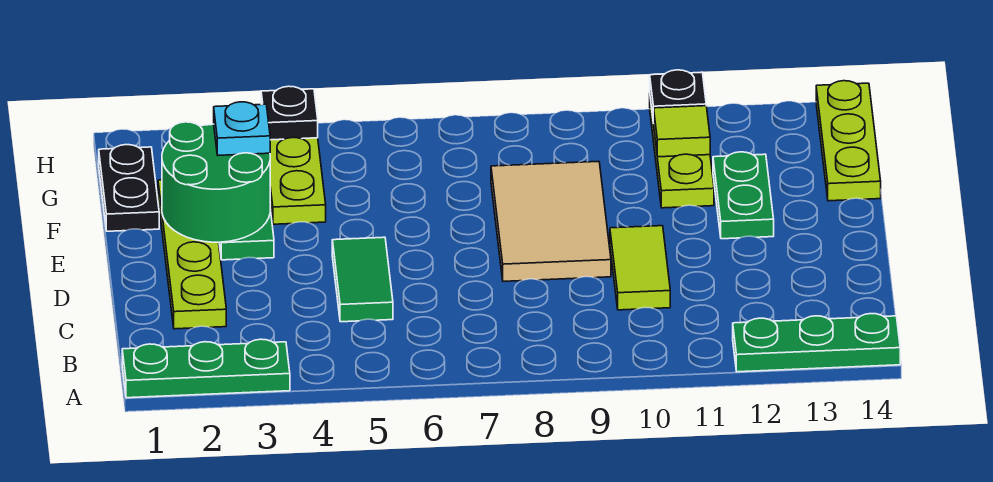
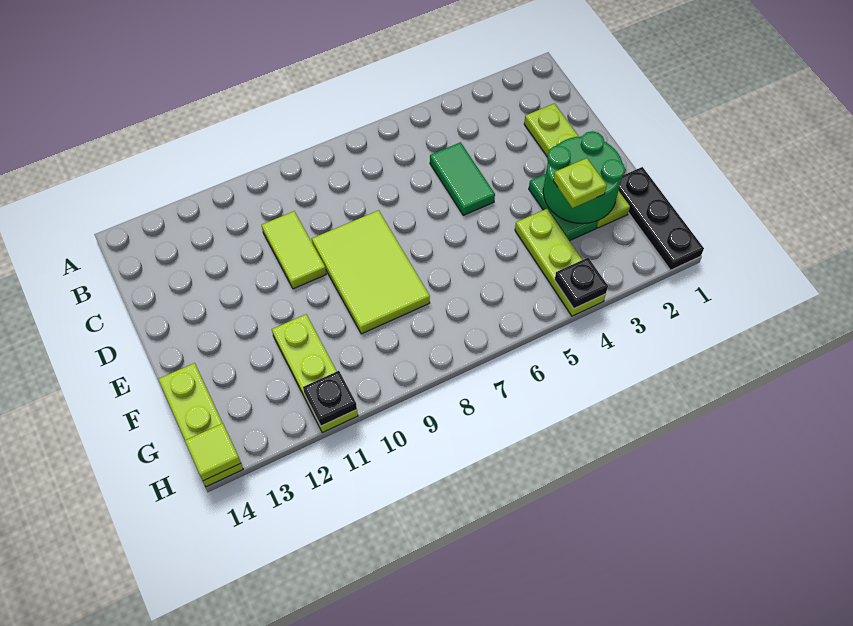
green plate A1:A3 level 1 -> none
green plate A12:A14 level 1 -> none
tan tile D8:F9 level 1 -> lime tile D8:F9 level 1
green plate E12:F12 level 1 -> none
black plate F1:G1 level 1 -> black plate F1:H1 level 1
cyan plate F3 level 3 -> lime plate F3 level 3
lime tile G11 level 2 -> lime tile H14 level 2

